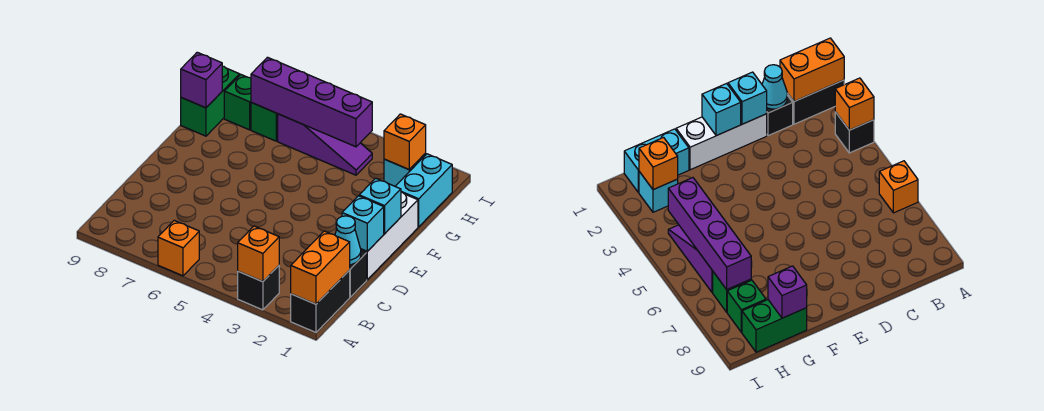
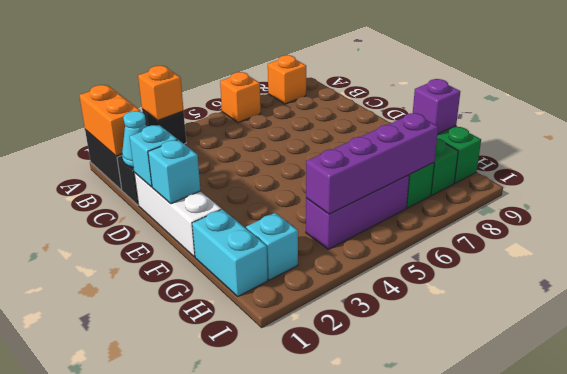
orange brick H2 level 2 -> orange brick A8 level 1
purple slope H4:H6 level 1 top 6 -> purple brick H4:H6 level 1

